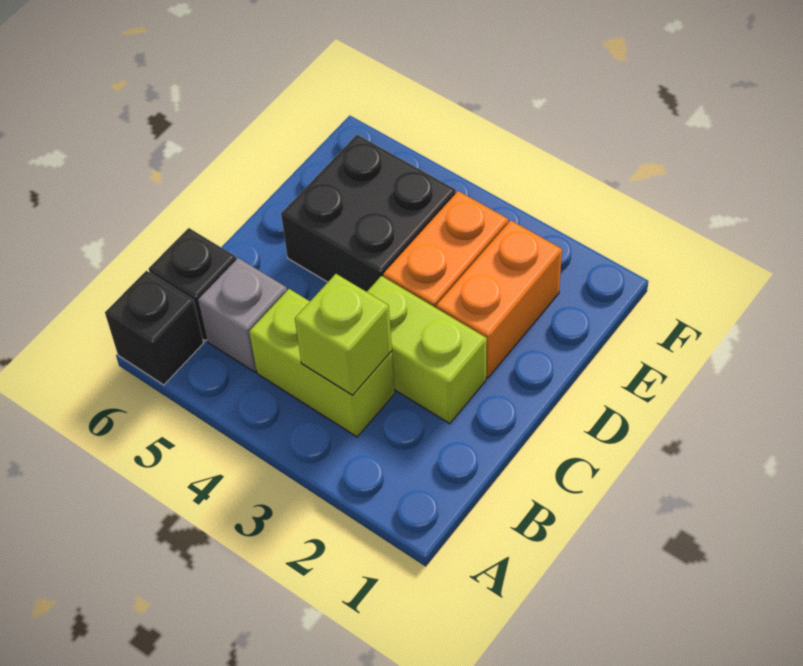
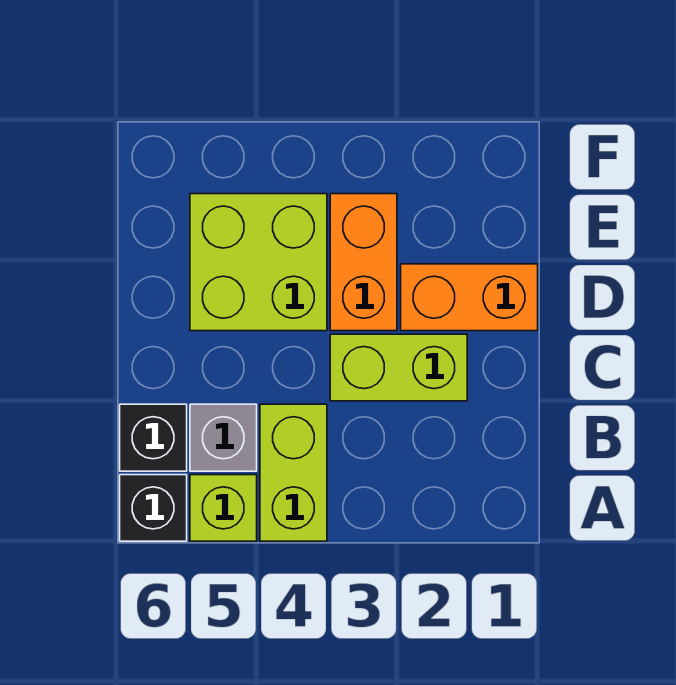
lime brick B3:B4 level 1 -> lime brick A4:B4 level 1
lime brick B3 level 2 -> lime brick A5 level 1
orange brick D2:E2 level 1 -> orange brick D1:D2 level 1
black brick D4:E5 level 1 -> lime brick D4:E5 level 1

